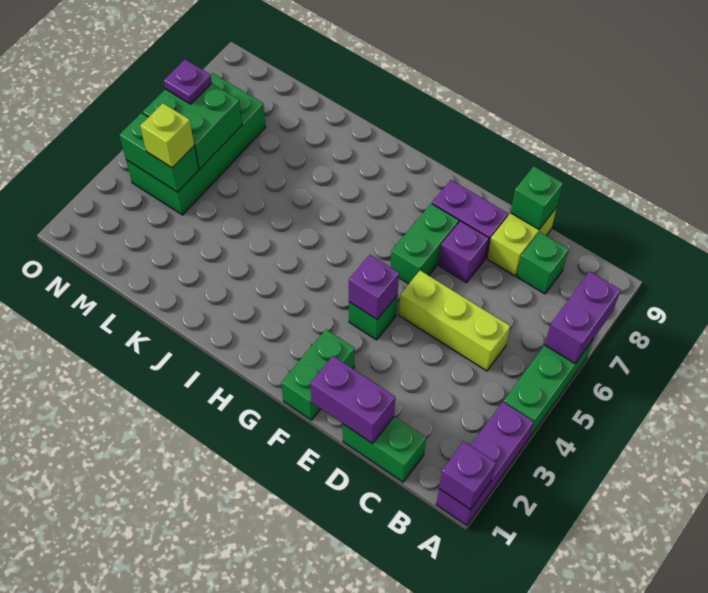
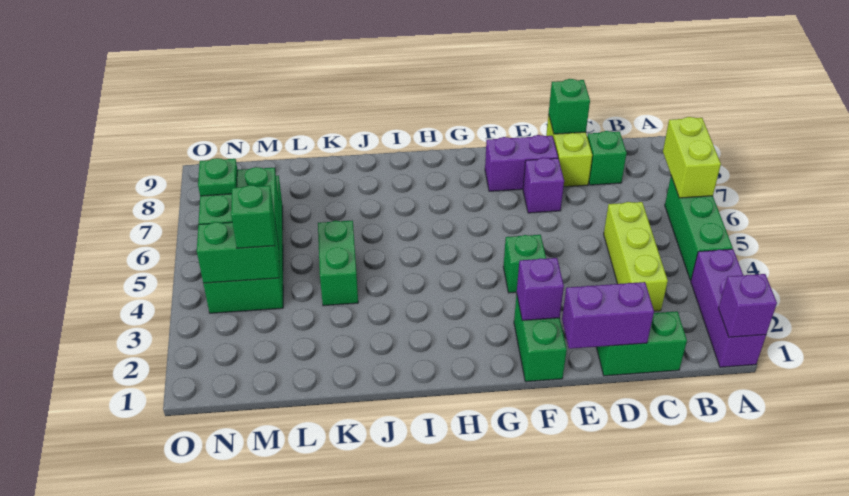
purple brick A6:A7 level 2 -> lime brick A6:A7 level 2
lime brick C5:E5 level 1 -> lime brick C3:C5 level 1
purple brick F4 level 2 -> purple brick F2 level 2
green brick F6:F7 level 1 -> green brick K4:K5 level 1
lime brick M4 level 3 -> green brick M4 level 3
purple plate N6 level 3 -> green plate N6 level 3

